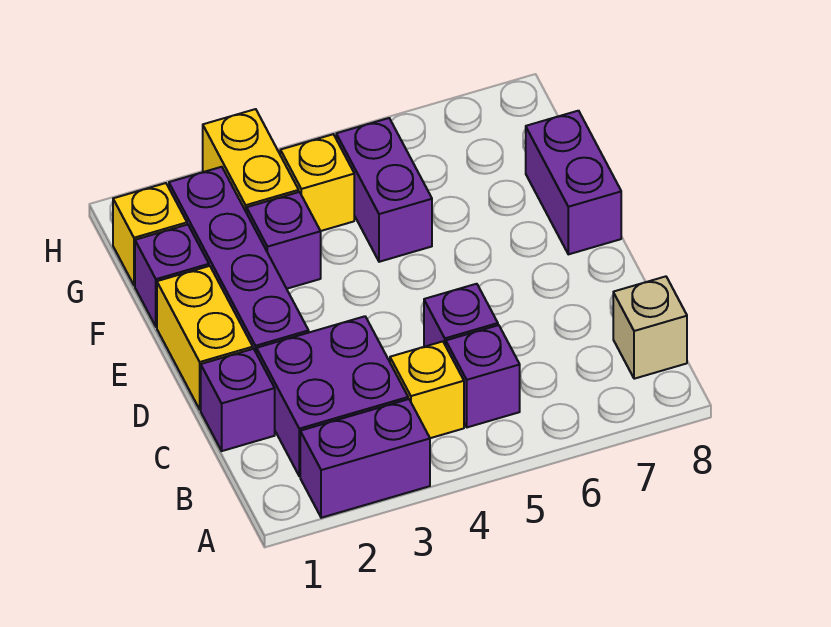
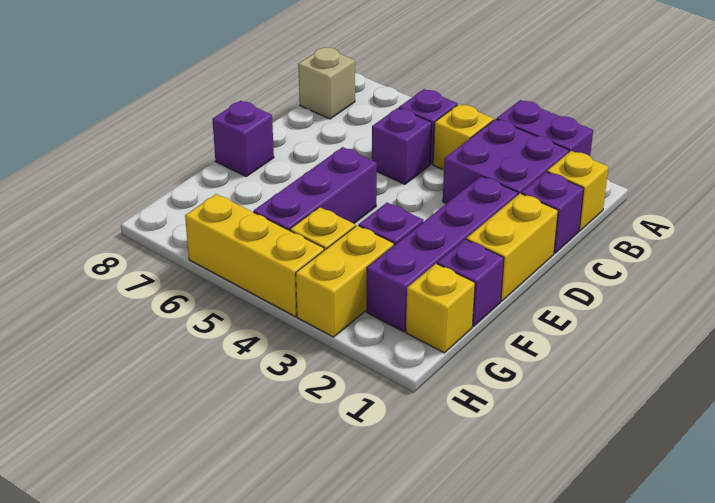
none -> yellow brick B1 level 1
purple brick E8:F8 level 1 -> purple brick E8 level 1
purple brick F5:G5 level 1 -> purple brick E5:G5 level 1
none -> yellow brick H4:H6 level 1

